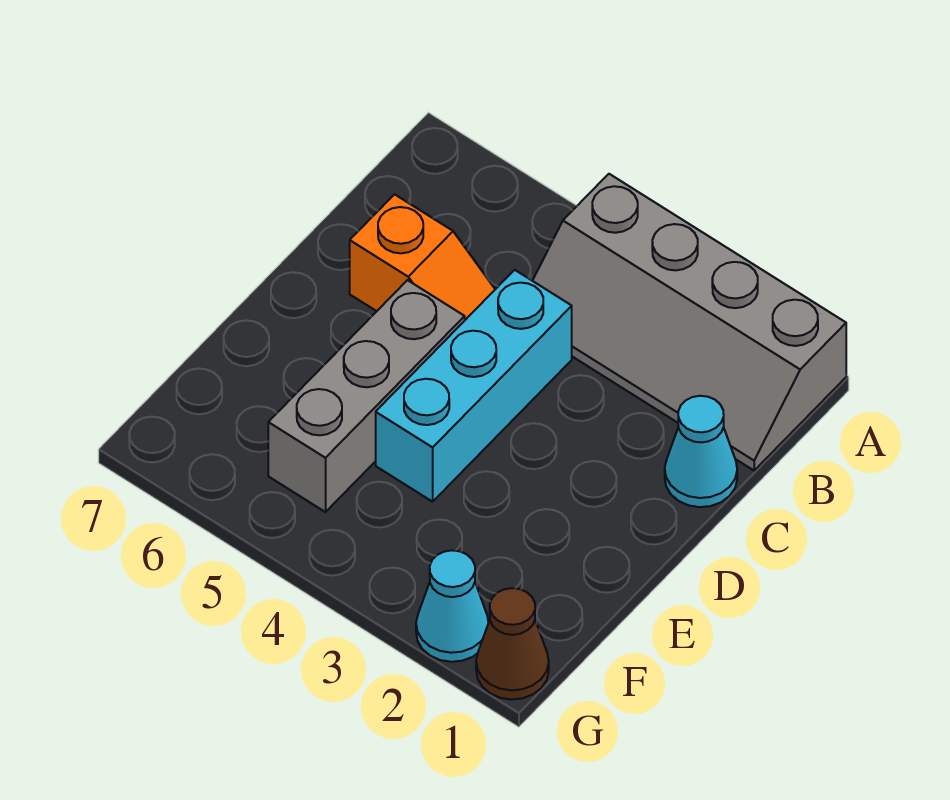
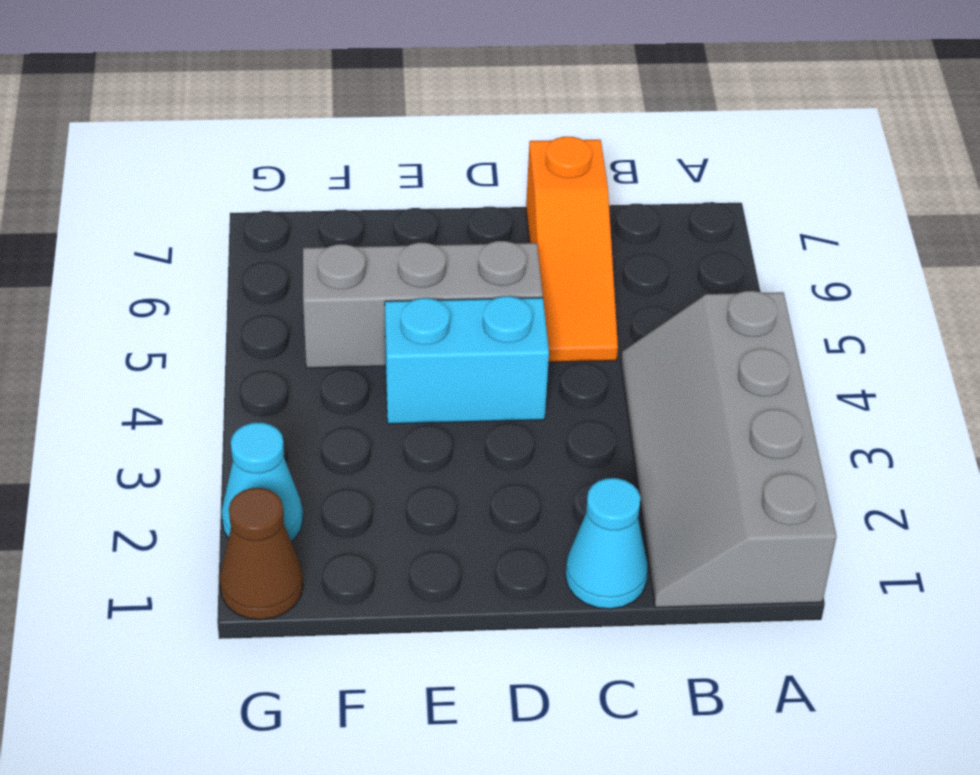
cyan brick C4:E4 level 1 -> cyan brick D4:E4 level 1
orange slope C5:C6 level 1 top 6 -> orange slope C5:C7 level 1 top 7

